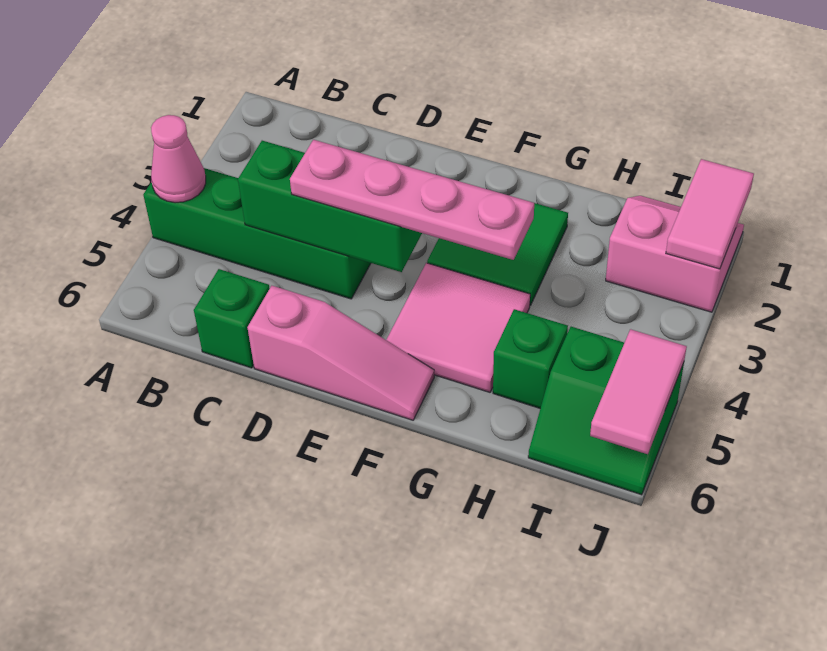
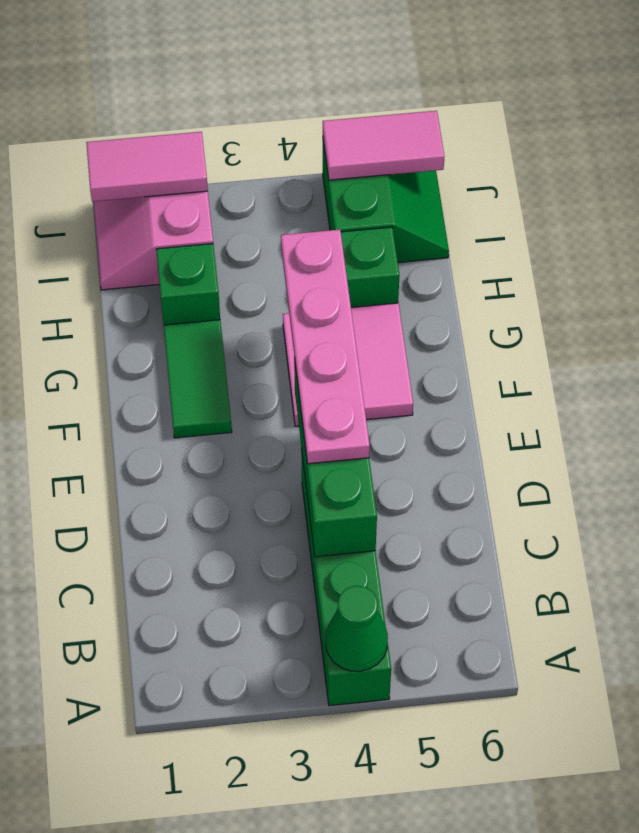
pink cone A4 level 2 -> green cone A4 level 2
green brick C6 level 1 -> green brick H2 level 1
pink slope D6:F6 level 1 top D -> none
green tile F2:G3 level 1 -> green tile F2:G2 level 1

